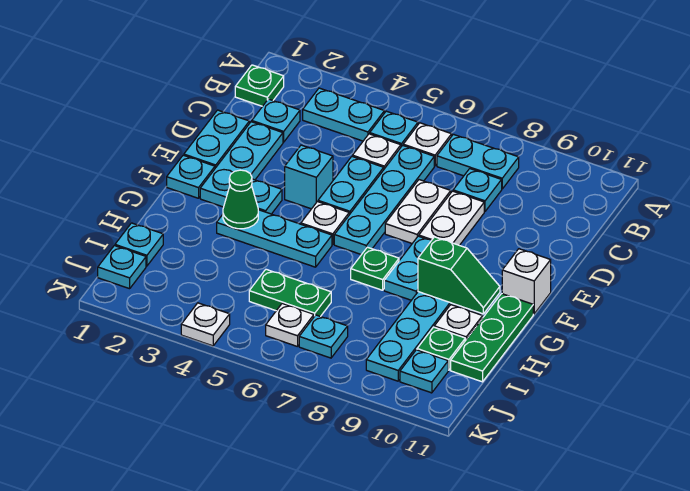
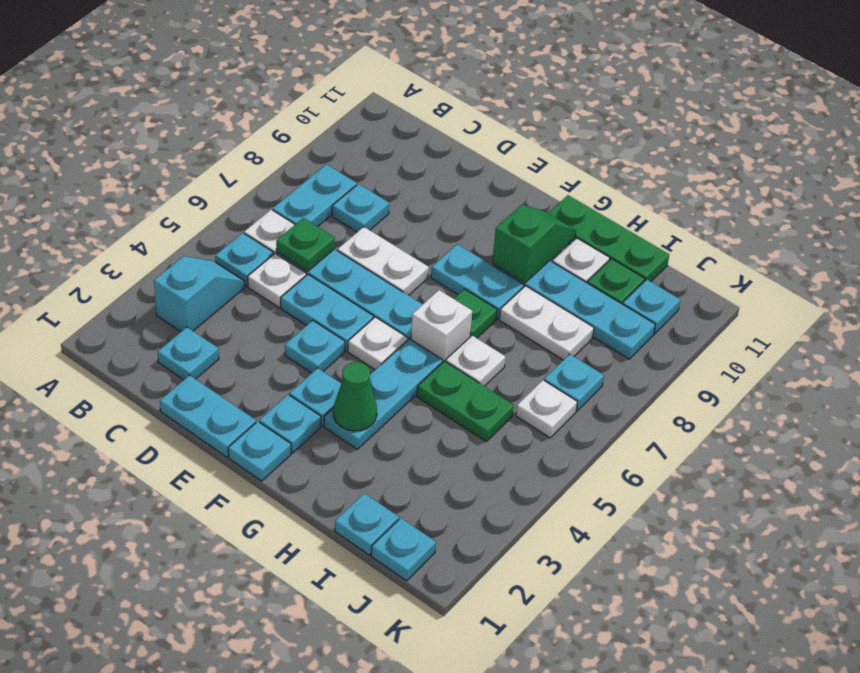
green plate B1 level 1 -> green plate C6 level 2
cyan plate B3:B4 level 1 -> cyan slope B3:B4 level 1 top 3
cyan plate D2:F2 level 1 -> cyan plate F2 level 1
white plate D8:E8 level 1 -> white plate H8:I8 level 1
cyan brick E4 level 1 -> cyan plate E4 level 1
white brick F11 level 1 -> white brick G6 level 1
green plate I5:I6 level 1 -> green plate H5:I5 level 1
white plate K4 level 1 -> white plate H6 level 1

